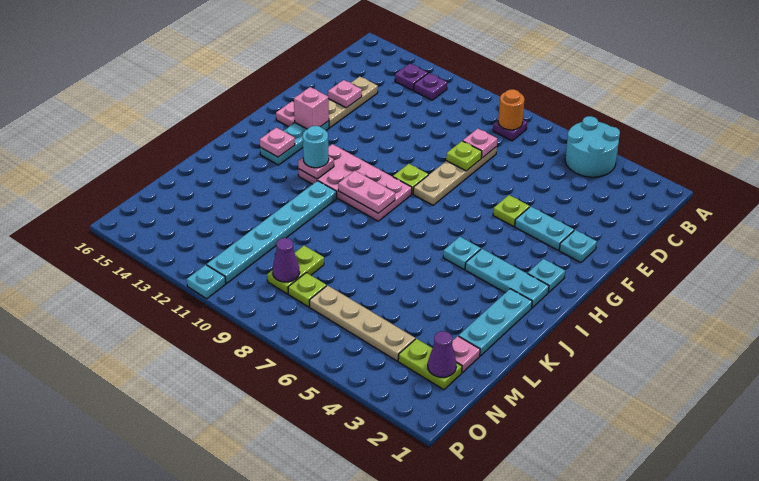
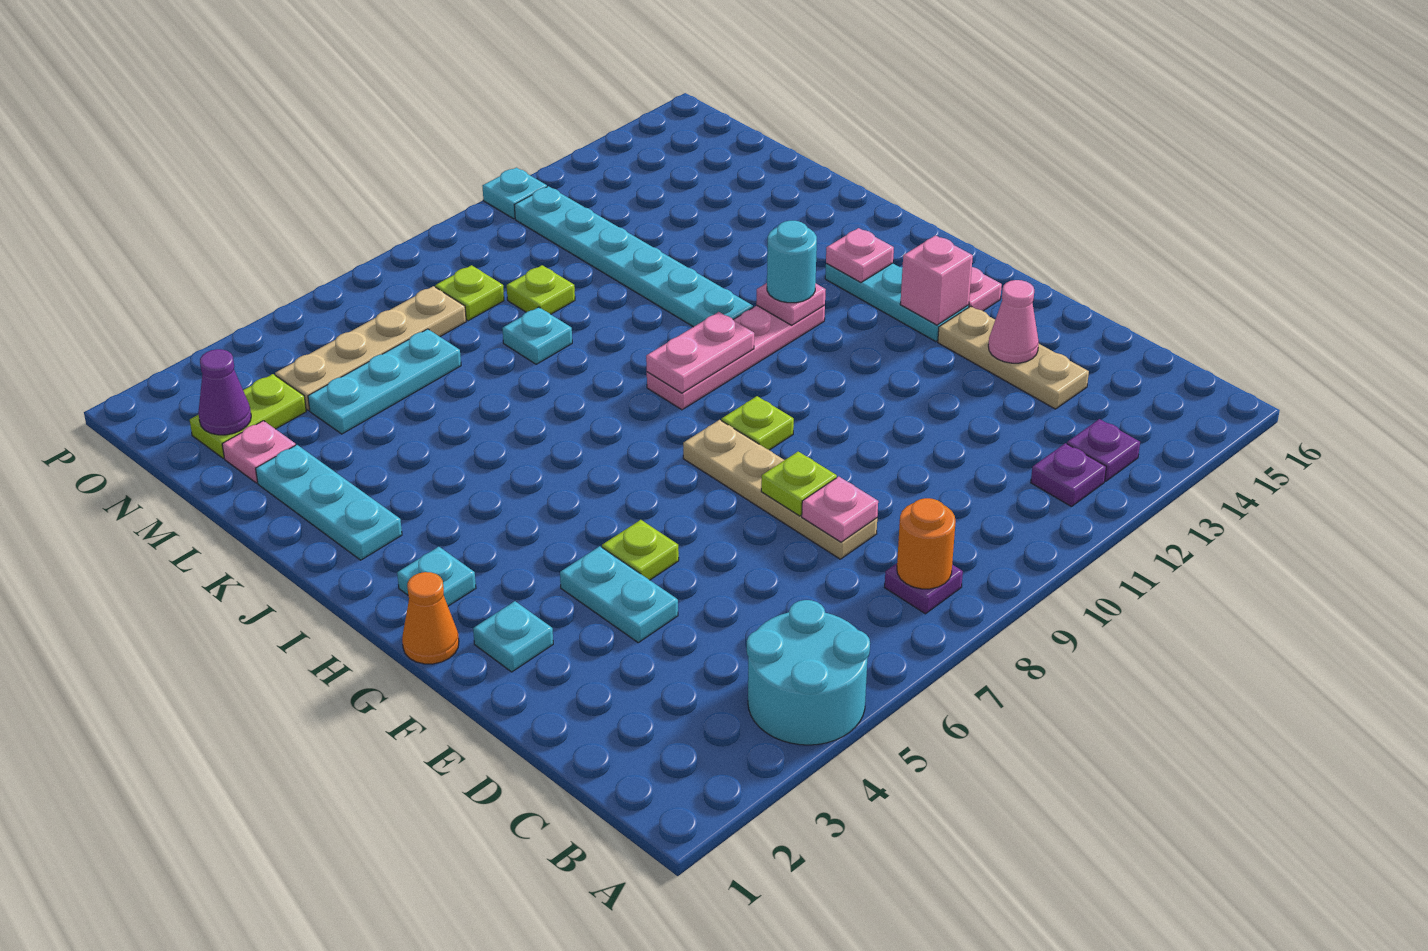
pink plate E14 level 2 -> pink cone E14 level 2
cyan plate F3:F4 level 1 -> cyan plate E4:F4 level 1
none -> orange cone G1 level 1
pink plate H9:I12 level 1 -> pink plate I9:I12 level 1
cyan plate I2:I4 level 1 -> cyan plate M4:M6 level 1
cyan plate I5 level 1 -> cyan plate L8 level 1
lime plate M9:N9 level 1 -> lime plate M9 level 1
purple cone N9 level 2 -> none

